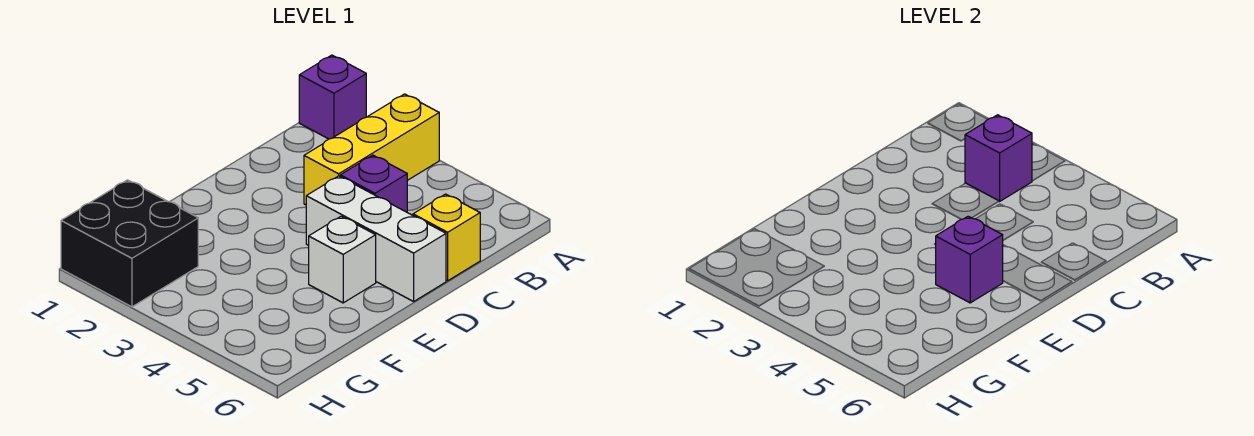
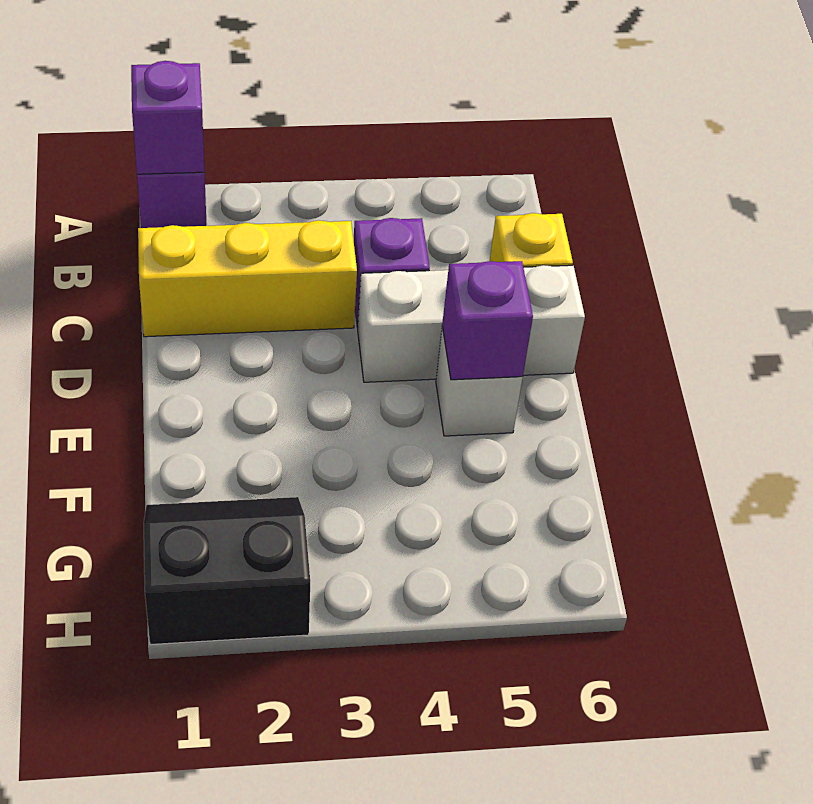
yellow brick A3:C3 level 1 -> yellow brick C1:C3 level 1
purple brick B3 level 2 -> purple brick A1 level 2
black brick G1:H2 level 1 -> black slope G1:H2 level 1 top H

